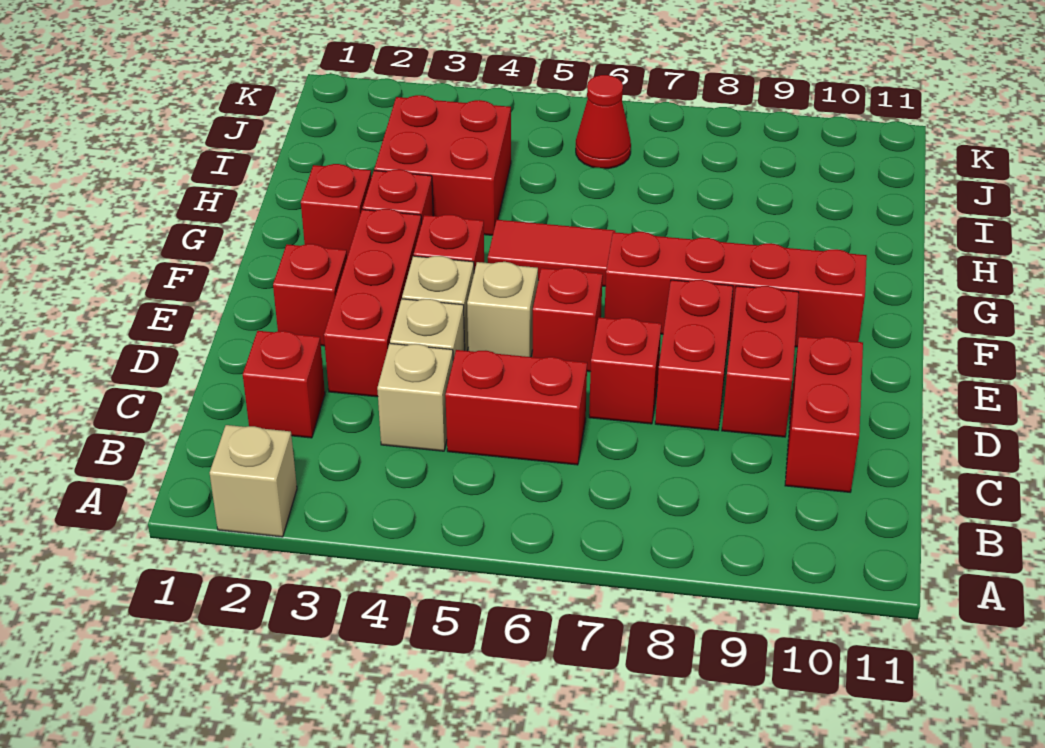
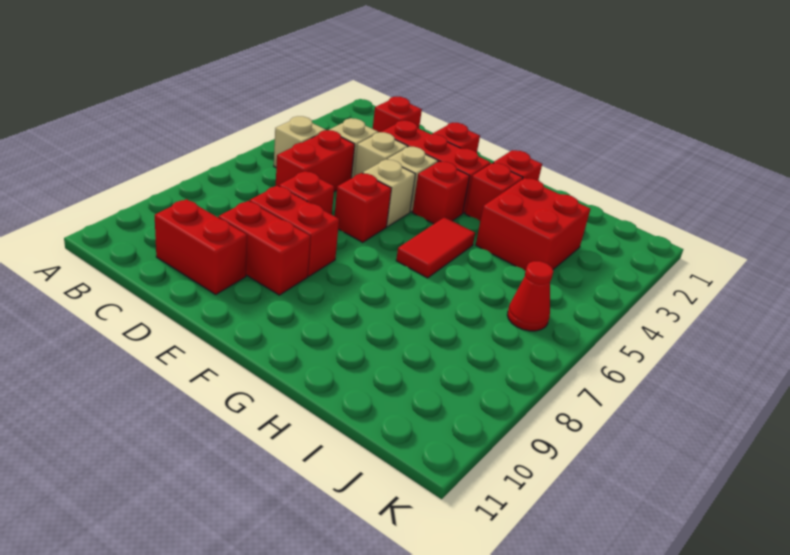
tan brick A2 level 1 -> tan brick B5 level 1
red brick F7:F10 level 1 -> none

